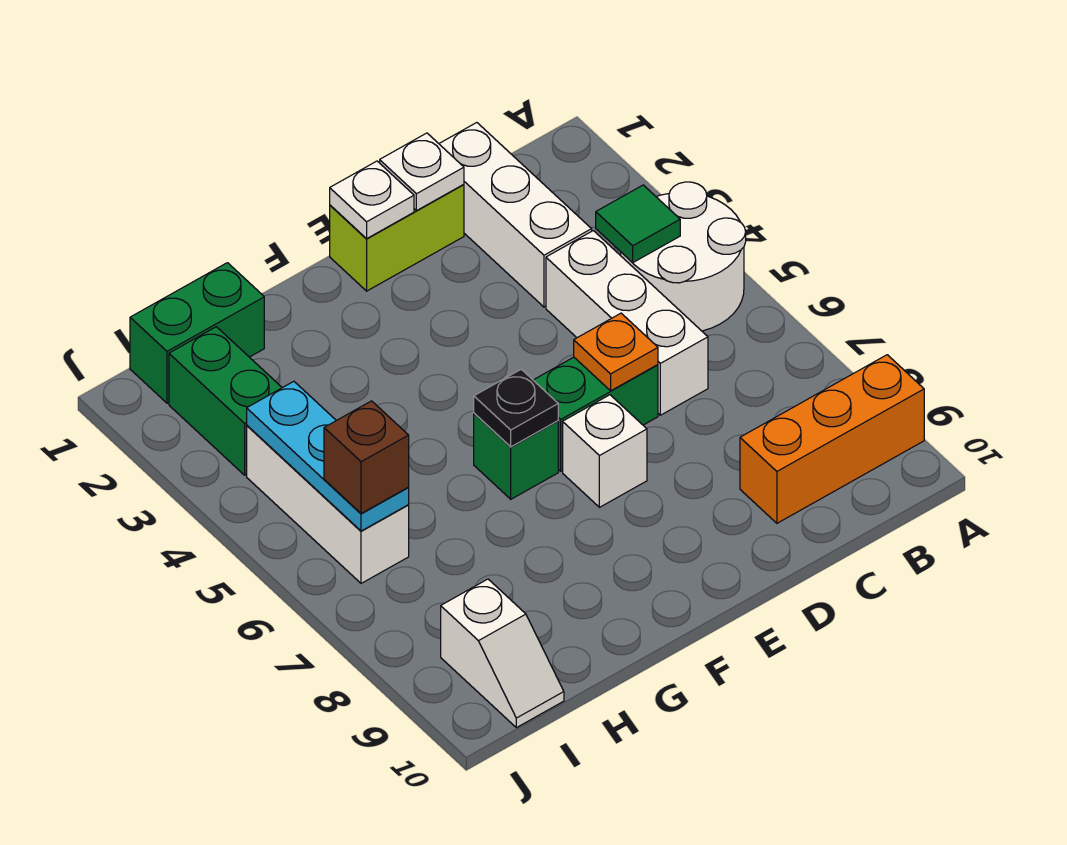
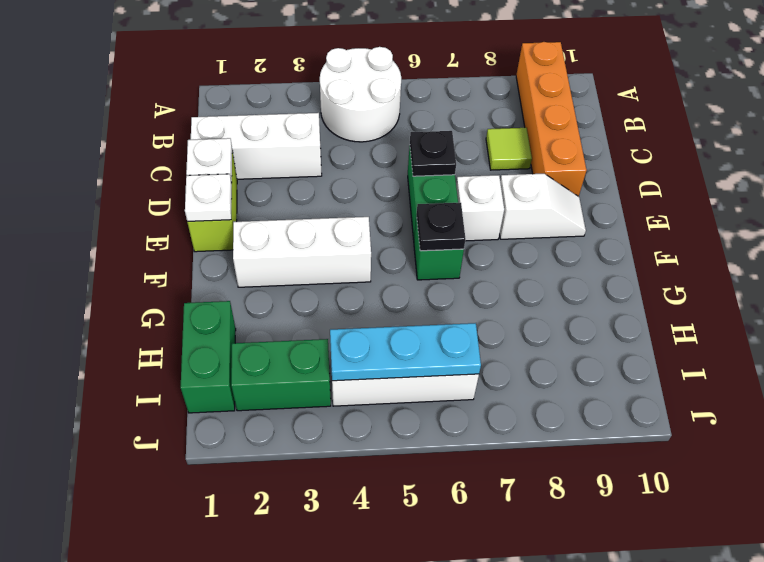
orange brick A9:C9 level 1 -> orange brick A9:D9 level 1
green tile B4 level 2 -> none
white brick C4:C6 level 1 -> white brick F2:F4 level 1
none -> lime tile C8 level 1
orange plate D6 level 2 -> black plate D6 level 2
brown brick I6 level 3 -> none
white slope I9:I10 level 1 top 9 -> white slope E8:E9 level 1 top 8

